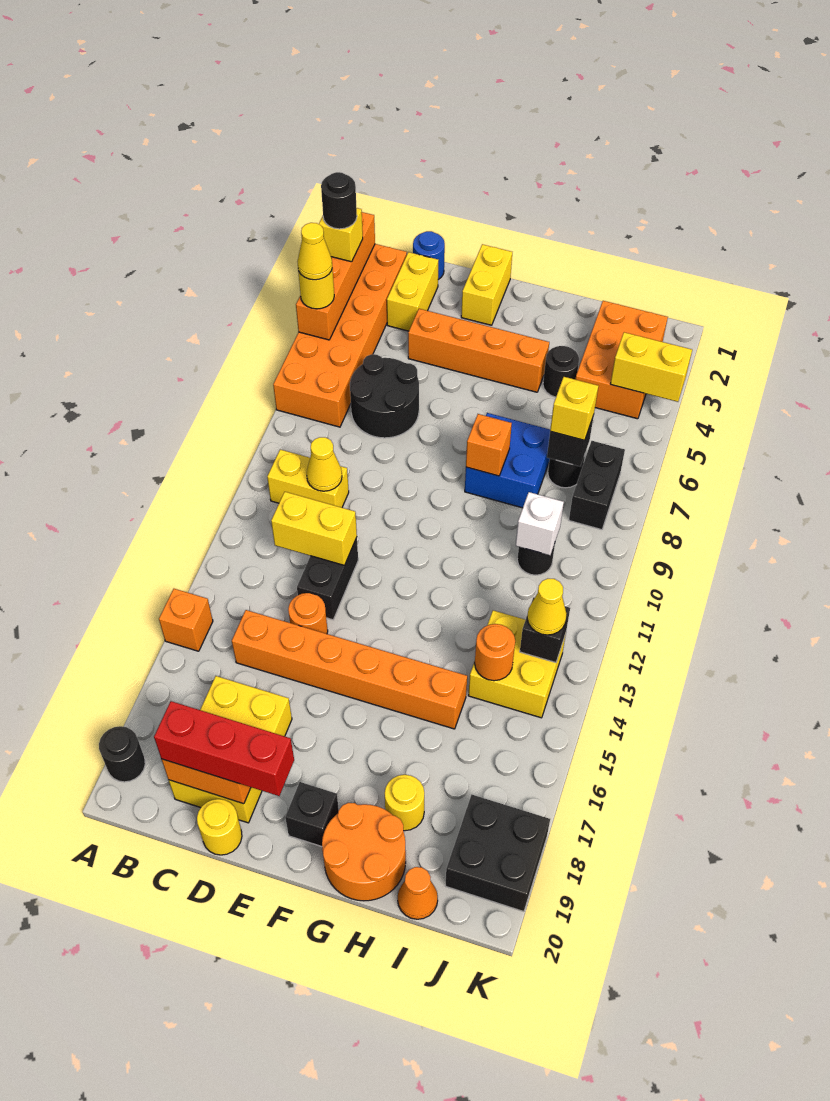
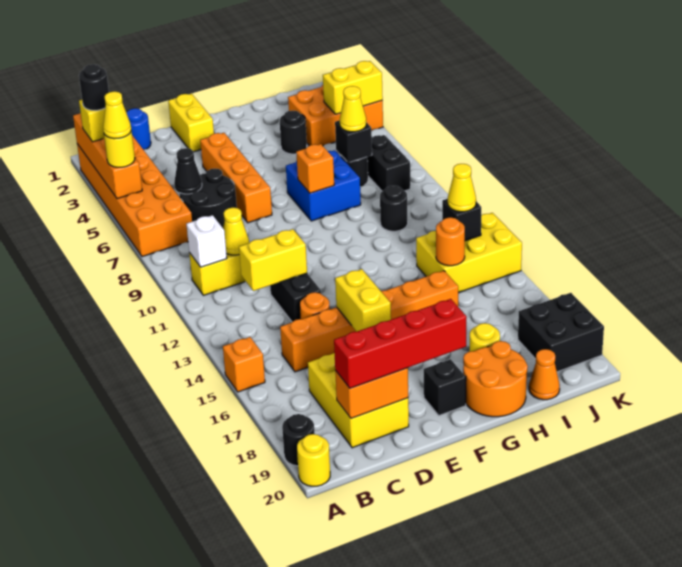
yellow brick C2:C3 level 1 -> yellow brick E15:E16 level 2
none -> black cone C6 level 2
red brick C19:E19 level 3 -> red brick C19:F19 level 3
orange brick D4:G4 level 1 -> orange brick E4:E7 level 1
yellow round brick D20 level 1 -> yellow round brick A20 level 1
orange brick I2:J4 level 1 -> orange brick I3:K4 level 1
yellow brick I7 level 3 -> yellow cone I7 level 3
white brick I10 level 2 -> white brick B10 level 2
yellow brick I13:J14 level 1 -> yellow brick I13:K14 level 1

